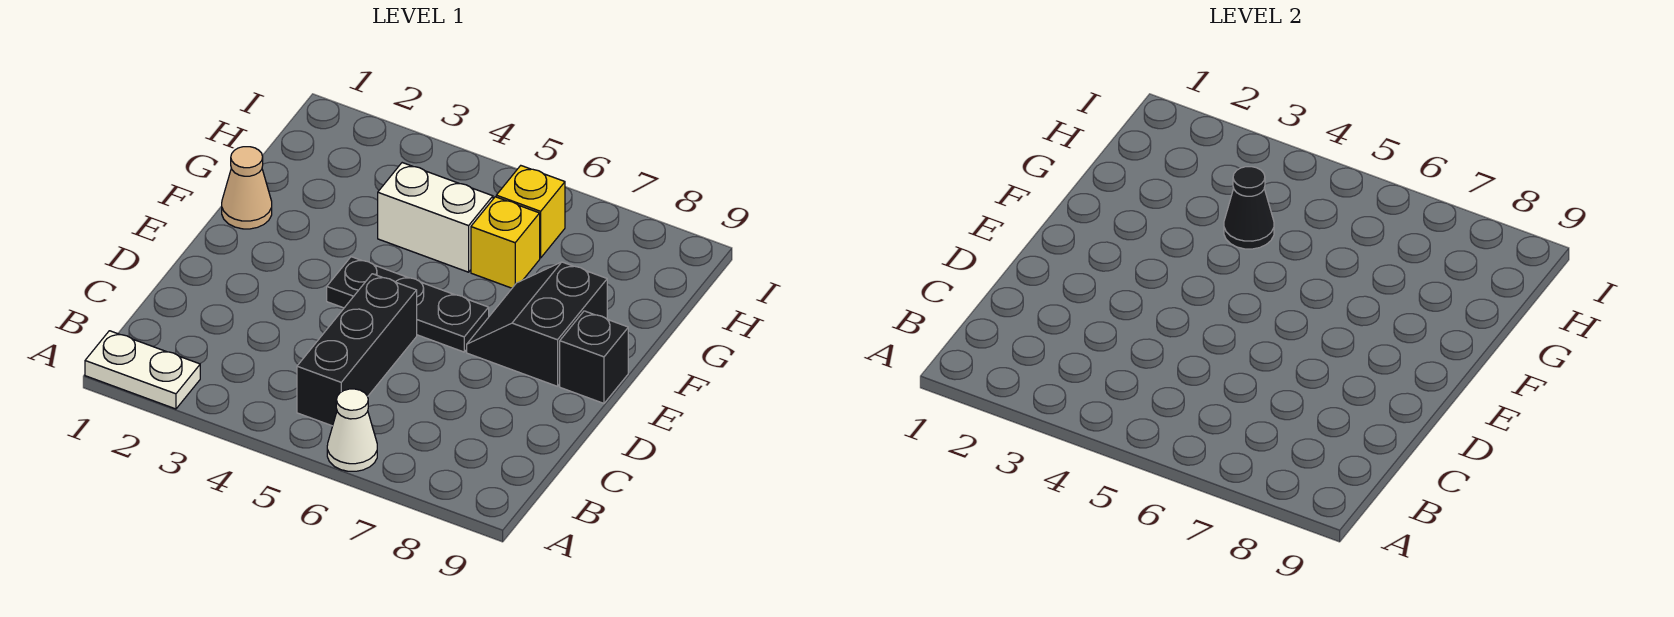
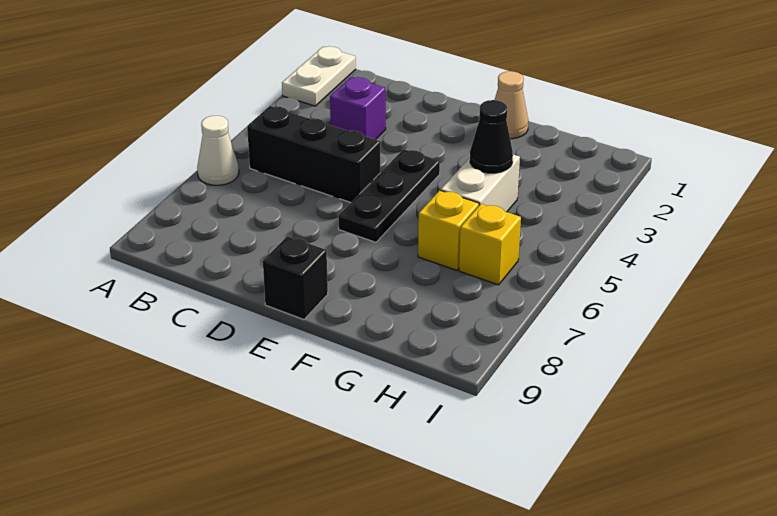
none -> purple brick C3 level 1
black slope E7:F8 level 1 top 8 -> none

